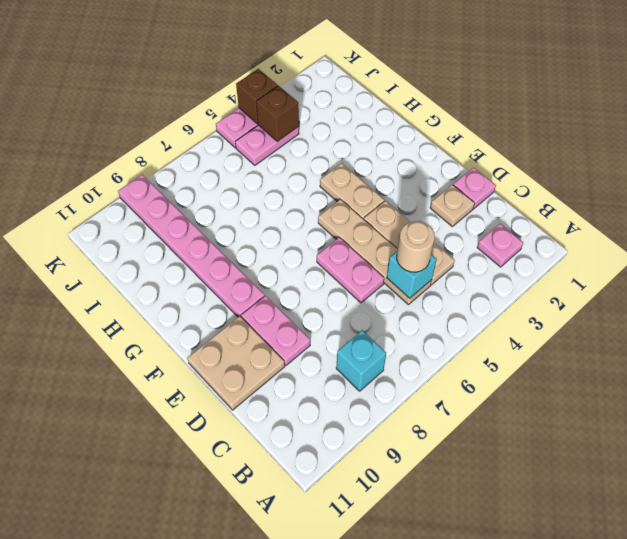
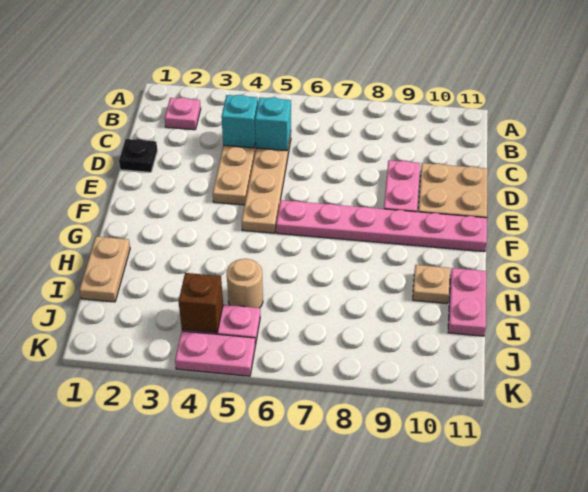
cyan brick B8 level 1 -> cyan brick C4 level 2
tan round brick C5 level 3 -> tan round brick I5 level 1
pink plate D1 level 1 -> black plate D1 level 1
tan plate D2 level 1 -> tan plate H10 level 1
pink plate D6:E6 level 1 -> pink plate H11:I11 level 1
tan plate F4:G4 level 1 -> tan plate H1:I1 level 1
pink plate F9:K9 level 1 -> pink plate F6:F11 level 1
brown brick K4 level 2 -> none

